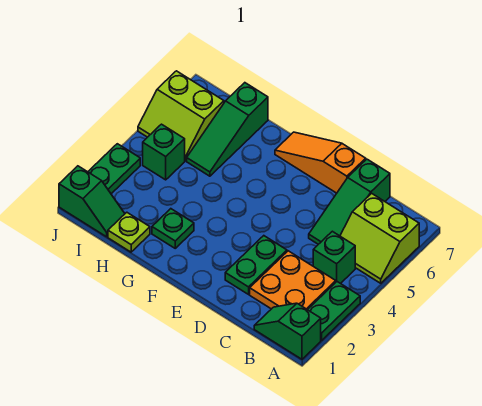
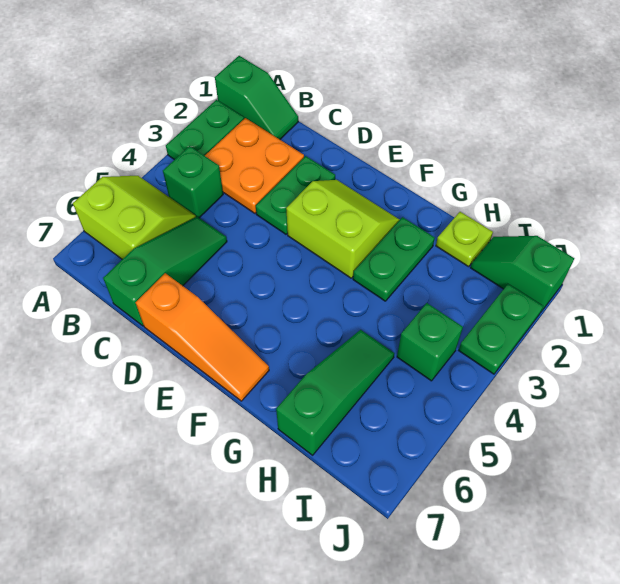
green plate G2 level 1 -> green plate G2:G3 level 1
lime slope I5:J6 level 1 top 6 -> lime slope E2:F3 level 1 top 3

